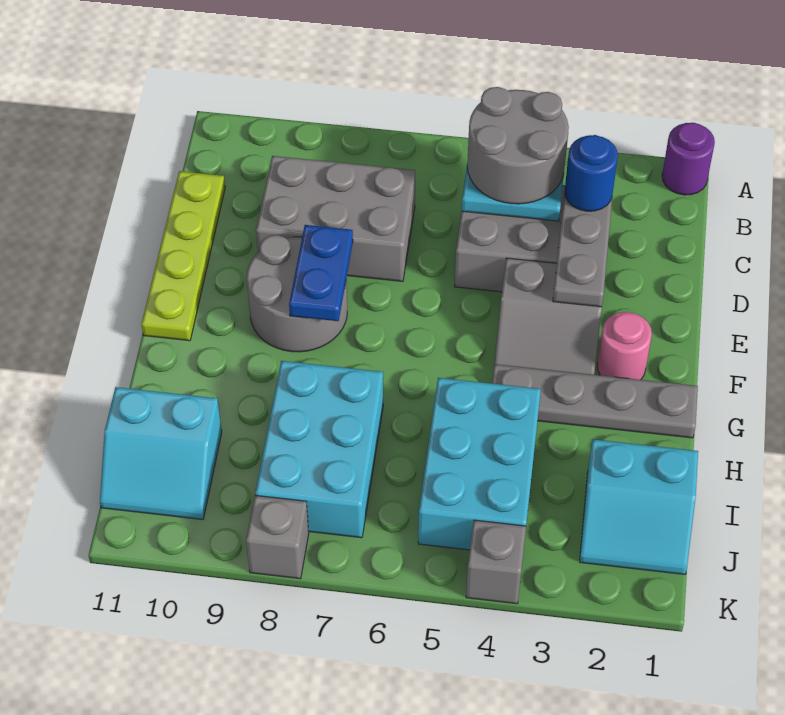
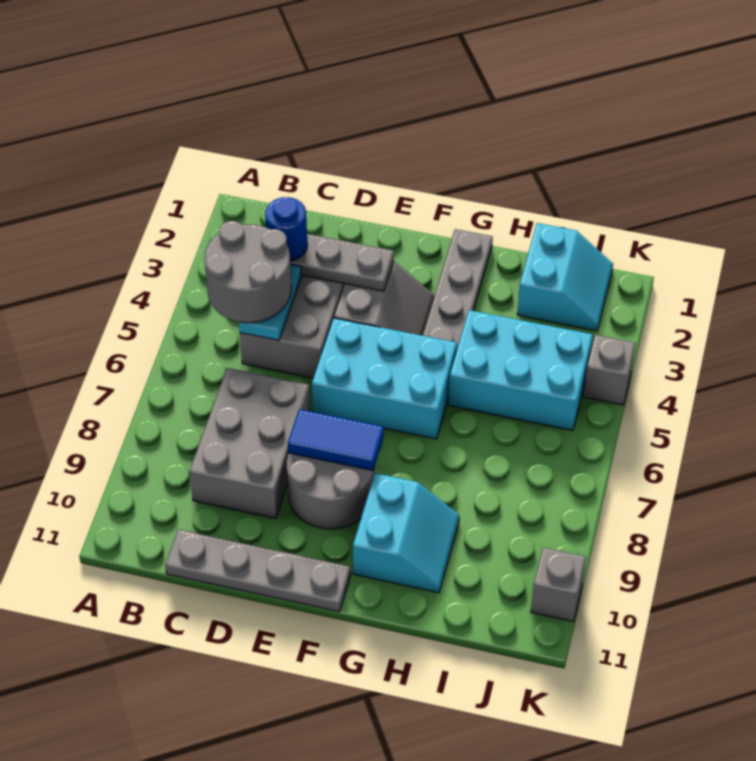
purple round brick A1 level 1 -> none
lime plate C11:F11 level 1 -> grey plate C11:F11 level 1
blue plate E8:F8 level 2 -> blue tile E8:F8 level 2
pink round brick F2 level 1 -> none
cyan brick H7:J8 level 1 -> cyan brick E5:G6 level 1
cyan slope I10:J11 level 1 top I -> cyan slope G9:H10 level 1 top G
grey brick K8 level 1 -> grey brick K10 level 1

